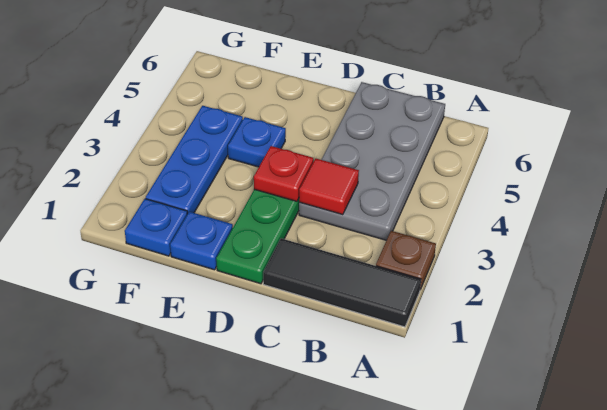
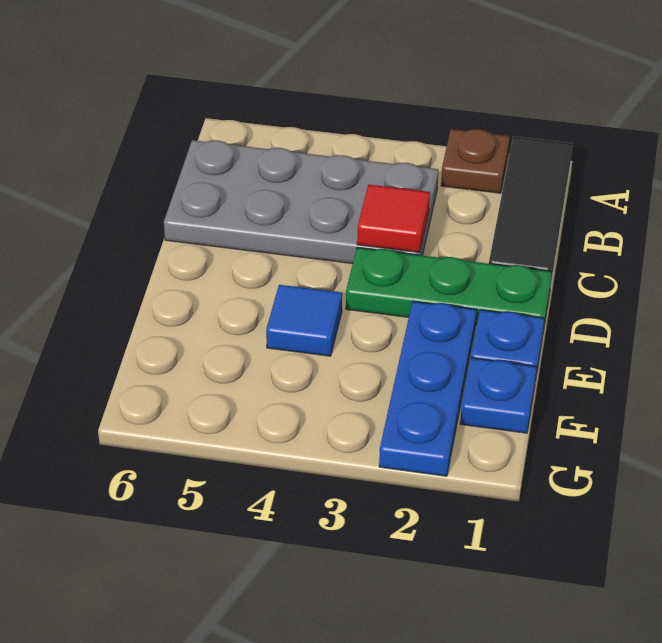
red plate D3 level 2 -> none
blue plate E4 level 1 -> blue tile E4 level 1
blue plate F2:F4 level 1 -> blue plate E2:G2 level 1

